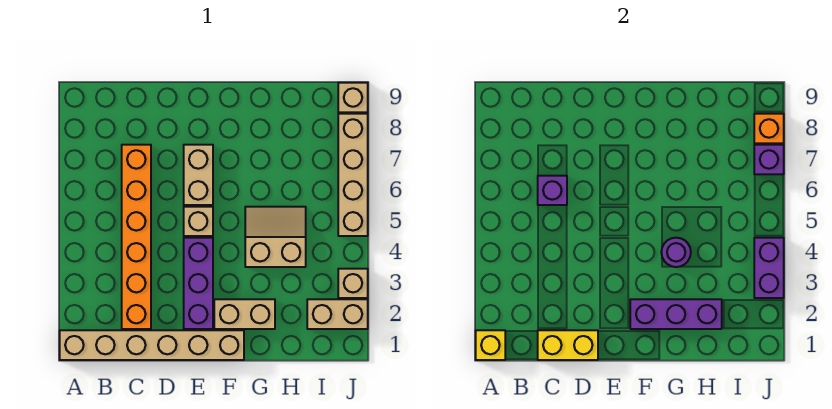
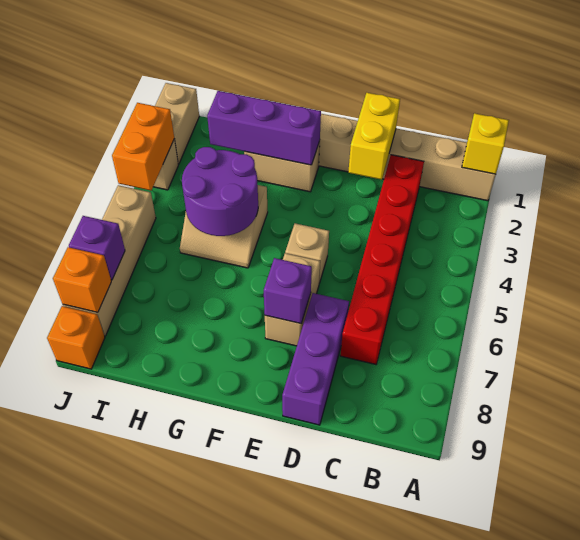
yellow brick C1:D1 level 2 -> yellow brick D1:D2 level 2
orange brick C2:C7 level 1 -> red brick C2:C7 level 1
purple brick C6 level 2 -> purple brick E7 level 2
purple brick E2:E4 level 1 -> purple brick D7:D9 level 1
purple round brick G4 level 2 -> purple round brick G4:H5 level 2
tan brick I2:J2 level 1 -> tan brick J1:J2 level 1
purple brick J3:J4 level 2 -> orange brick J3:J4 level 2
tan brick J9 level 1 -> orange brick J9 level 1

